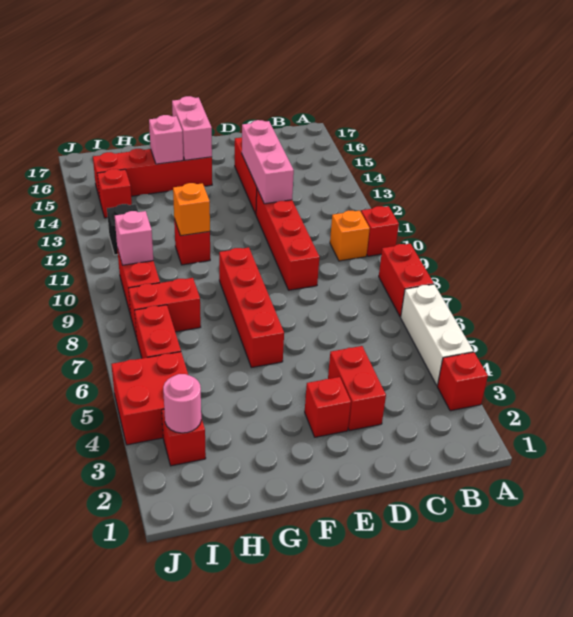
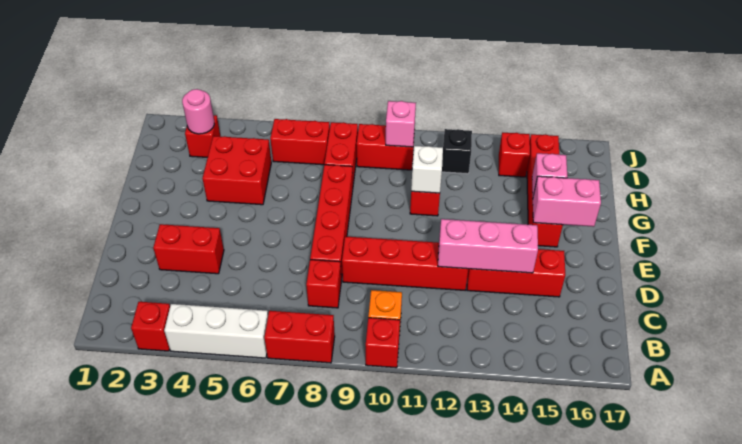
red brick E3 level 1 -> red brick C8 level 1
red brick F6:F9 level 1 -> red brick D8:G8 level 1
orange brick G11 level 2 -> white brick G11 level 2
red brick I4:J5 level 1 -> red brick G4:H5 level 1

